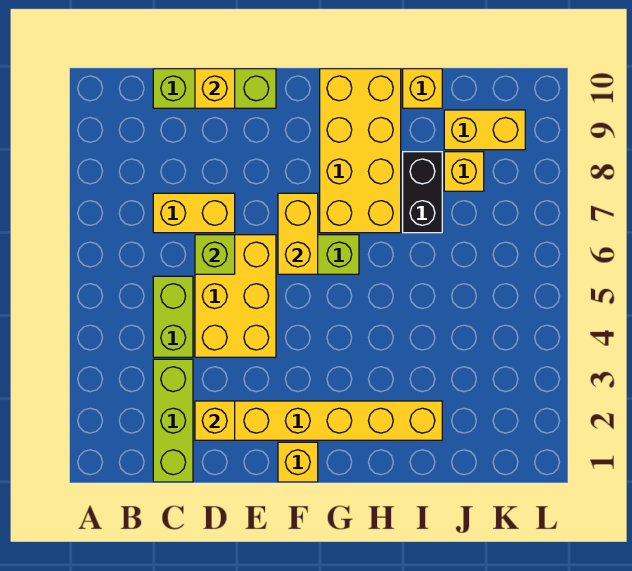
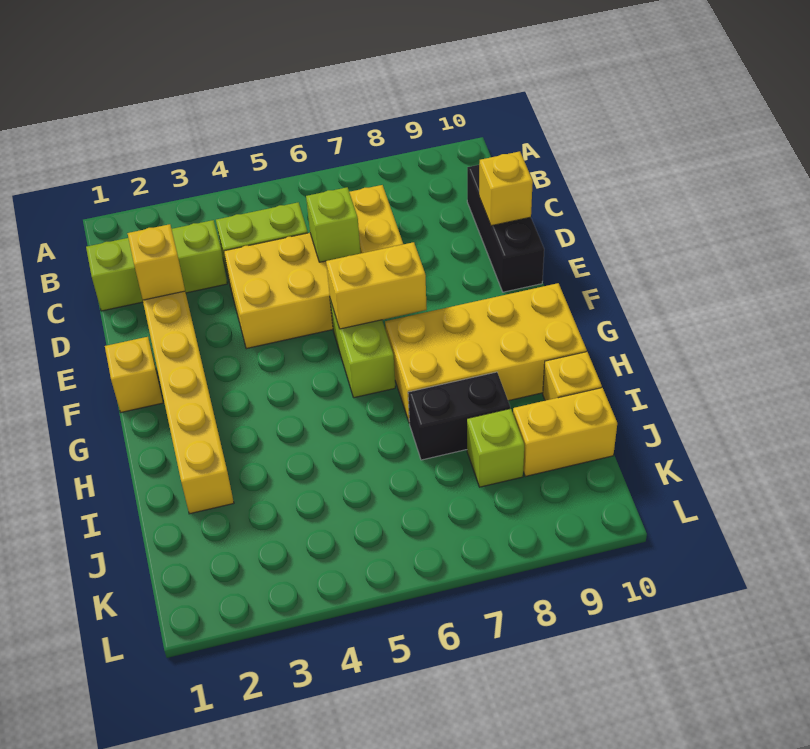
lime brick C10:E10 level 1 -> black brick C10:E10 level 1
yellow brick J8 level 1 -> lime brick J8 level 1
yellow brick J9:K9 level 1 -> yellow brick J9:J10 level 1

